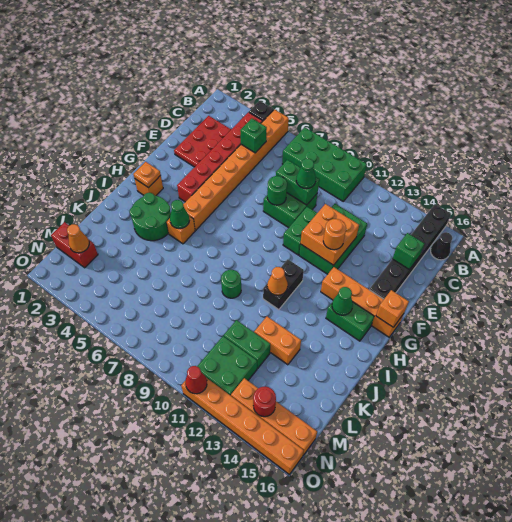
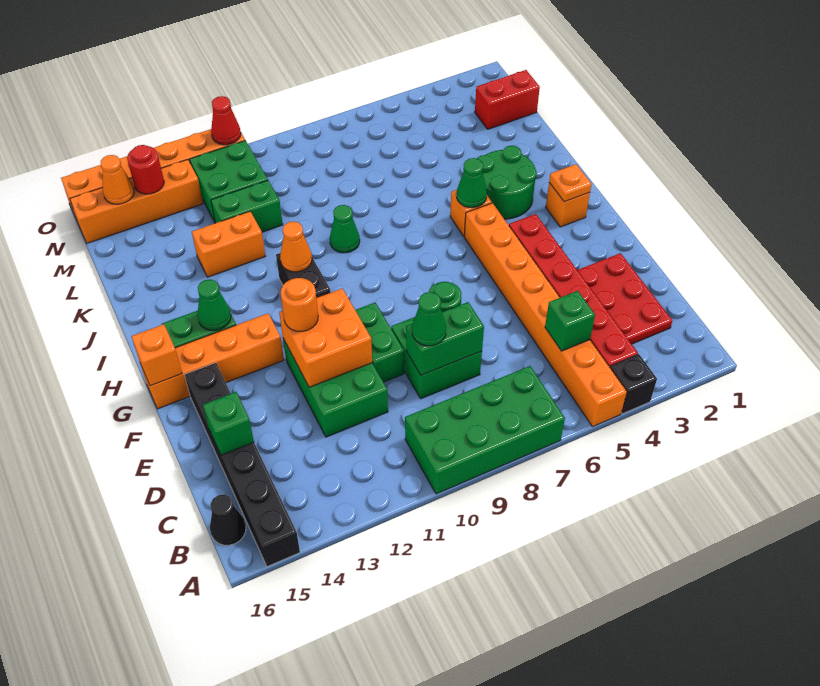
green round brick J9 level 1 -> green cone J9 level 1
orange cone M2 level 2 -> orange cone N15 level 2

